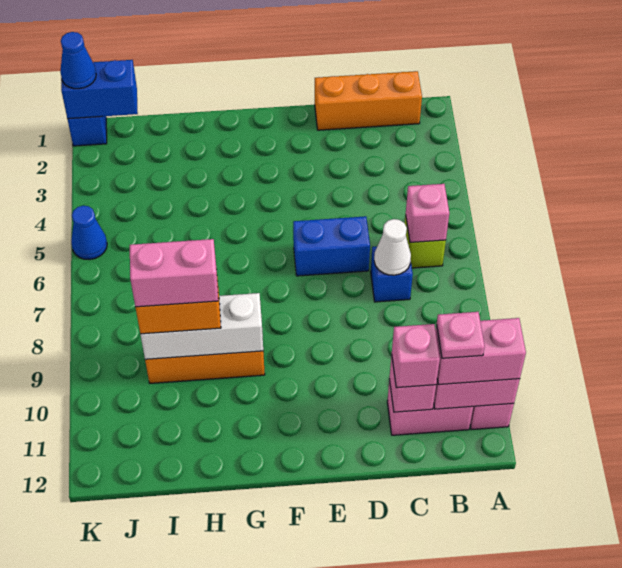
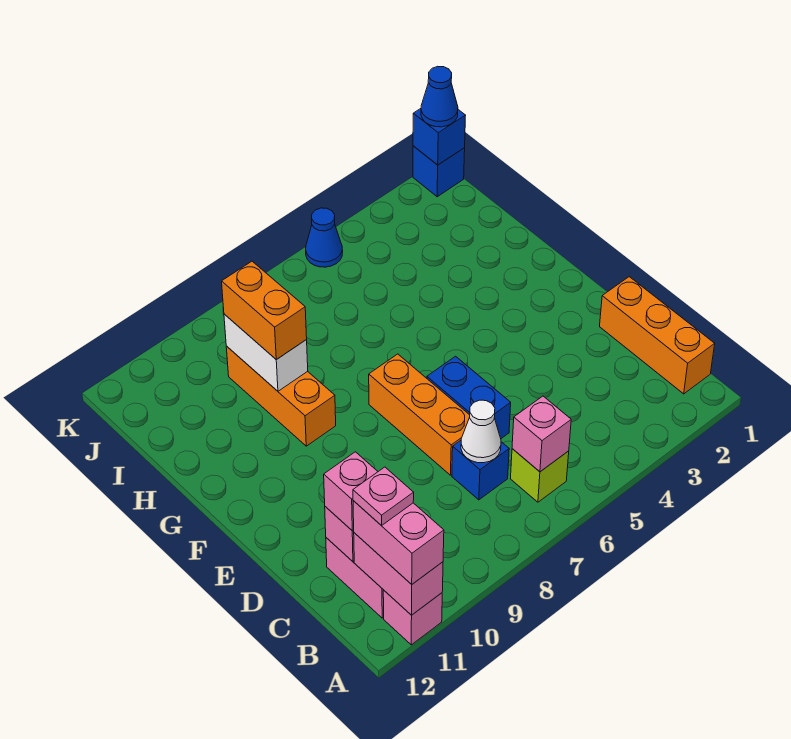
none -> orange brick D7:F7 level 1
white brick G9:I9 level 2 -> white brick H9:I9 level 2
pink brick H9:I9 level 4 -> none
blue brick J1:K1 level 2 -> blue brick K1 level 2

